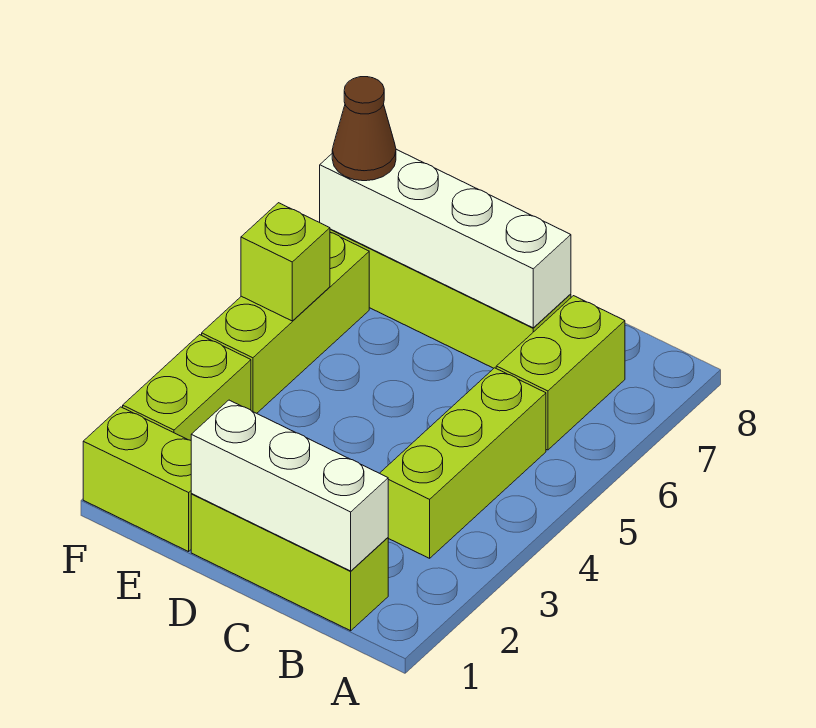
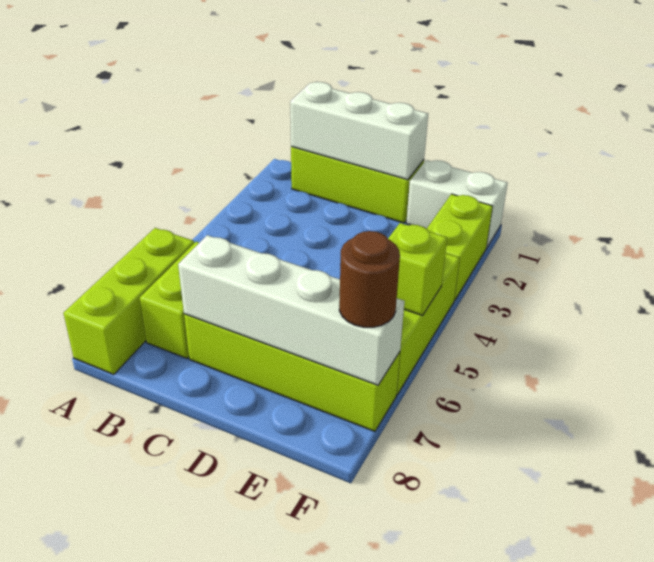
lime brick B3:B5 level 1 -> lime brick A6:A8 level 1
lime brick E1:F1 level 1 -> white brick E1:F1 level 1
brown cone F7 level 3 -> brown round brick F7 level 3

